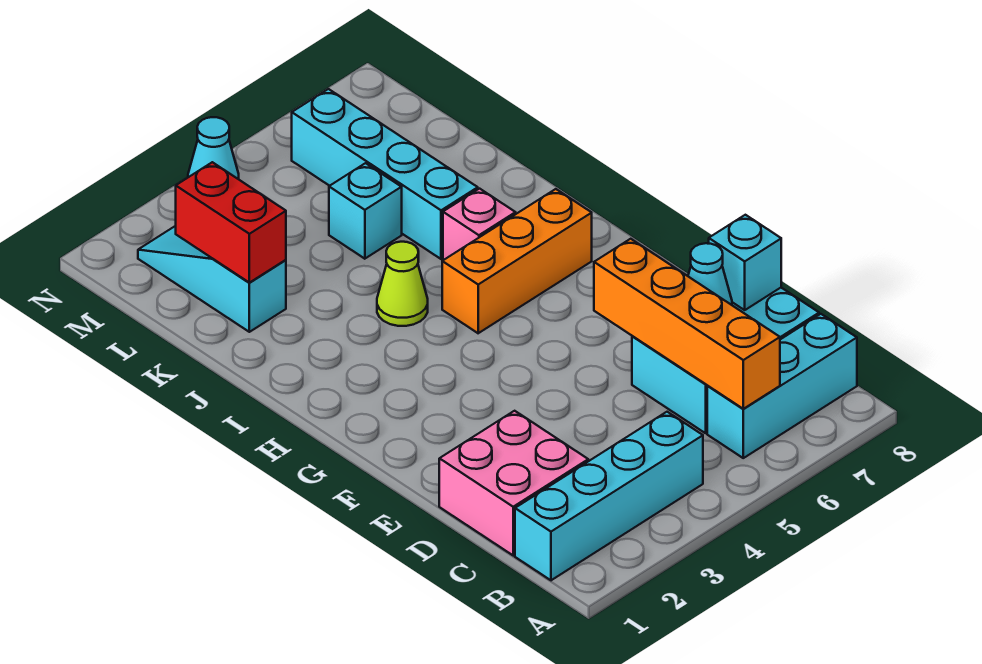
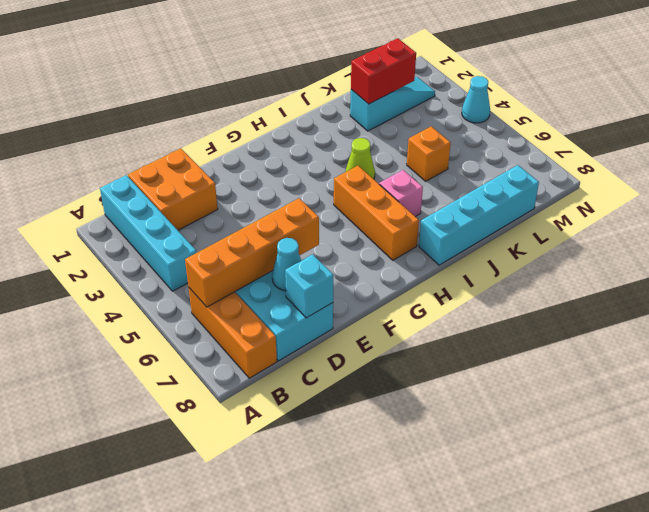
cyan brick B6:B8 level 1 -> orange brick B6:B8 level 1
pink brick C1:D2 level 1 -> orange brick C1:D2 level 1
cyan brick J6:M6 level 1 -> cyan brick I8:L8 level 1
cyan brick K5 level 1 -> orange brick K5 level 1

